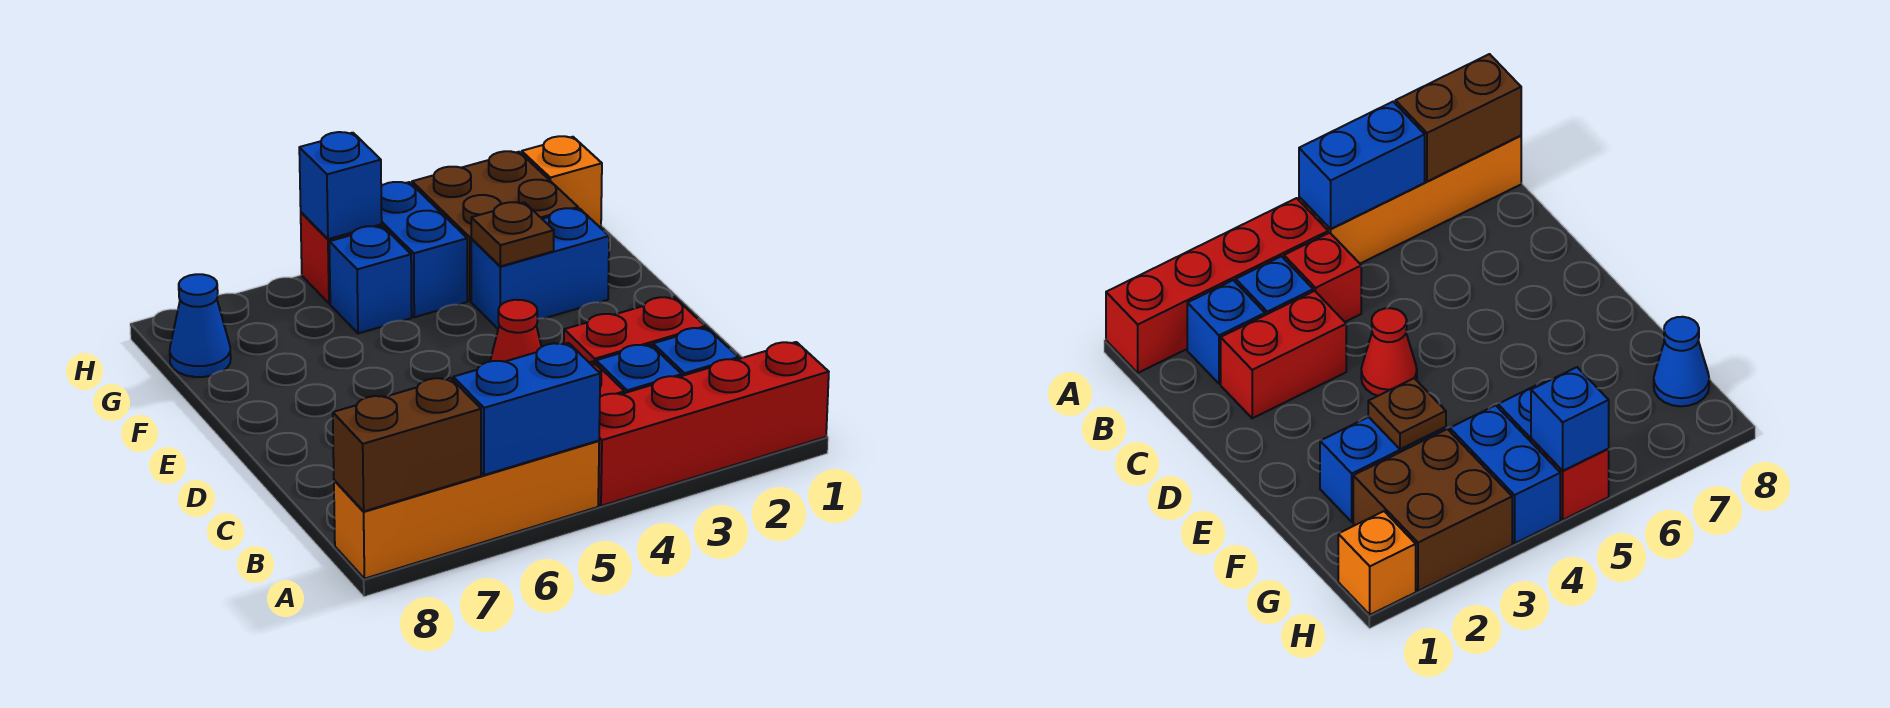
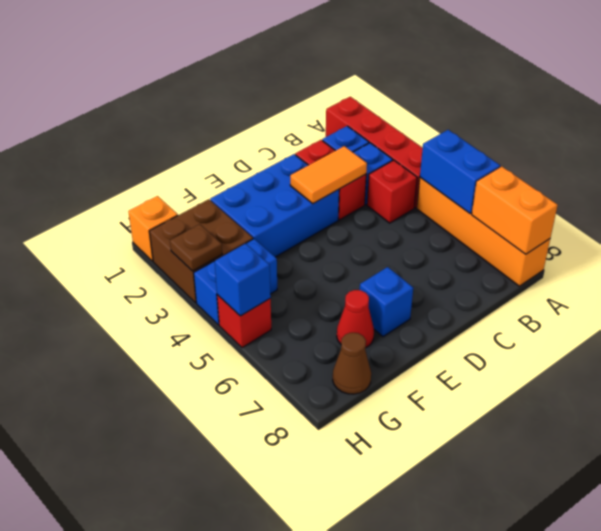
brown brick A7:A8 level 2 -> orange brick A7:A8 level 2
none -> orange tile C3:D3 level 2
red cone D4 level 1 -> red cone F7 level 1
blue brick F2:F3 level 1 -> blue brick D2:F3 level 1
brown plate F3 level 2 -> brown plate H3 level 2
blue brick G5 level 1 -> blue brick E7 level 1
blue cone G8 level 1 -> brown cone G8 level 1

